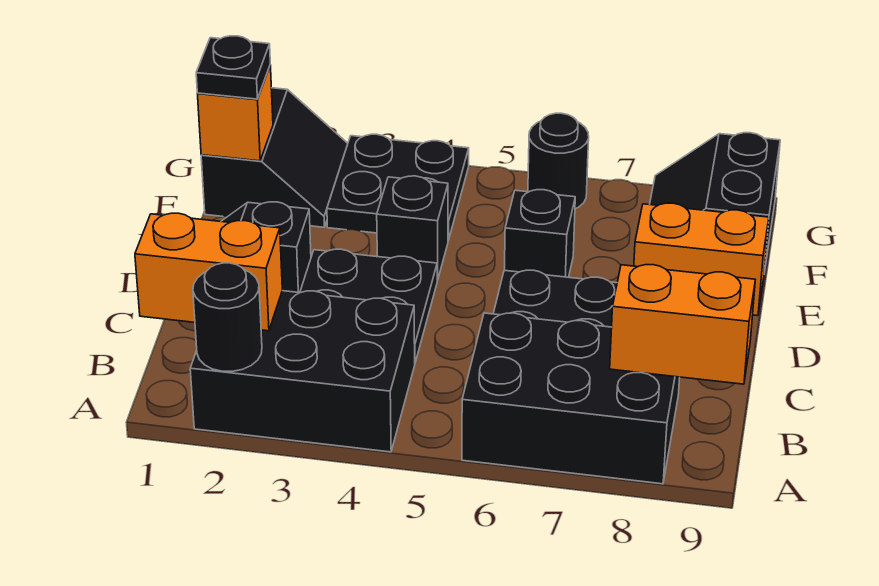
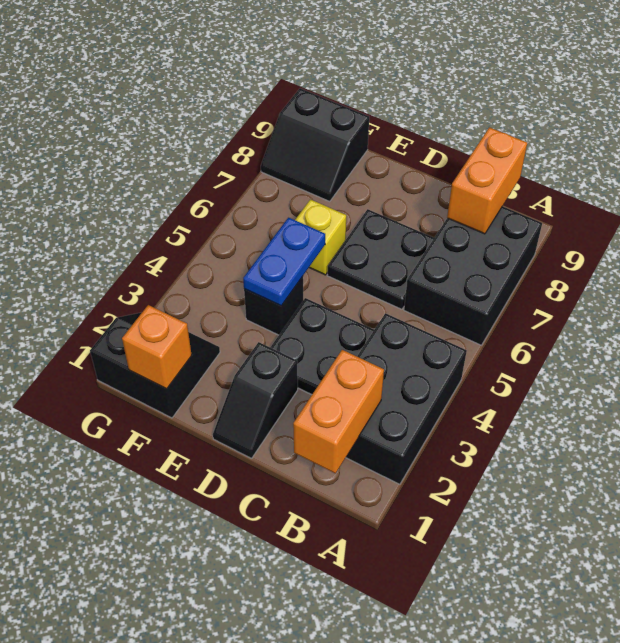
black round brick A2 level 2 -> none
none -> blue plate E4:E5 level 2
black brick E6 level 1 -> yellow brick E6 level 1
orange brick E8:E9 level 1 -> none
black plate F1 level 3 -> none
black plate F3:G4 level 1 -> none
black round brick G6 level 1 -> none

